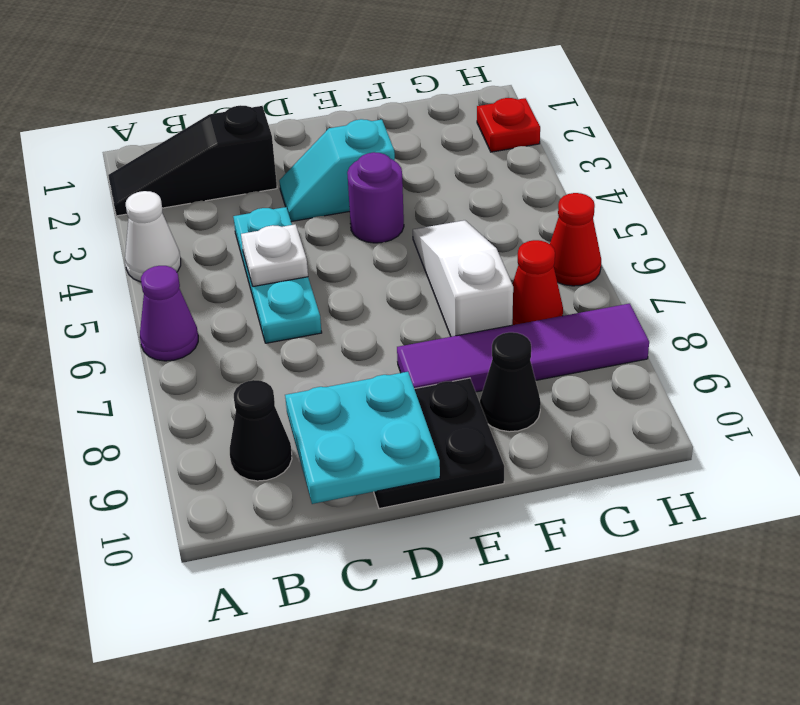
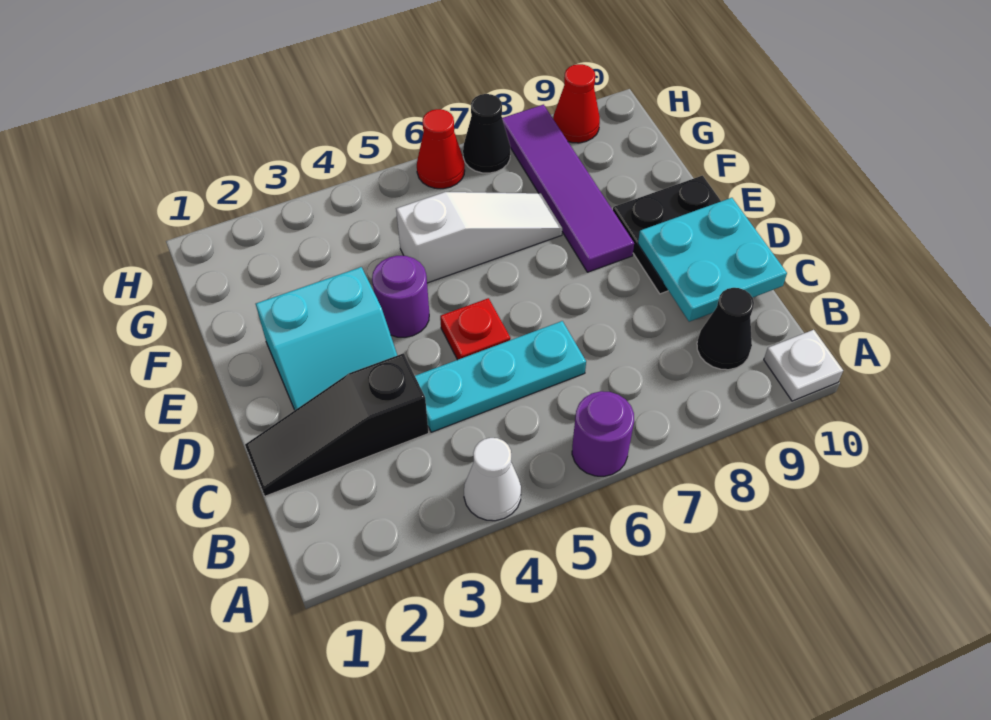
black slope A2:C2 level 1 top C -> black slope C1:C3 level 1 top 3
purple cone A6 level 1 -> purple round brick A6 level 1
white plate C5 level 2 -> white plate A10 level 1
cyan slope D3:E3 level 1 top E -> cyan slope D2:E3 level 1 top E
white slope F5:F7 level 1 top 7 -> white slope F5:F7 level 1 top 5
black cone F9 level 1 -> black cone H7 level 1
red cone G7 level 1 -> red cone H9 level 1
red plate H2 level 1 -> red plate D5 level 1

